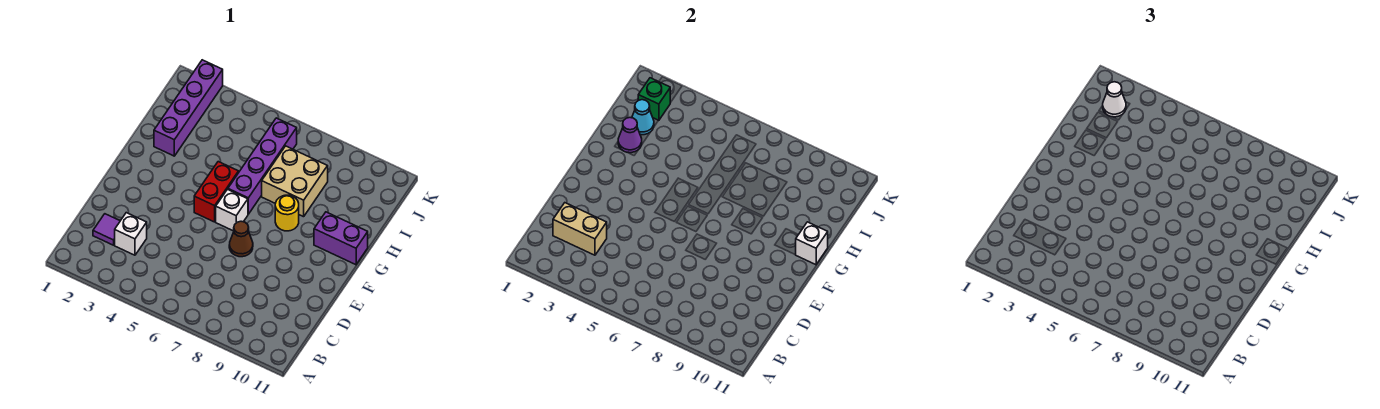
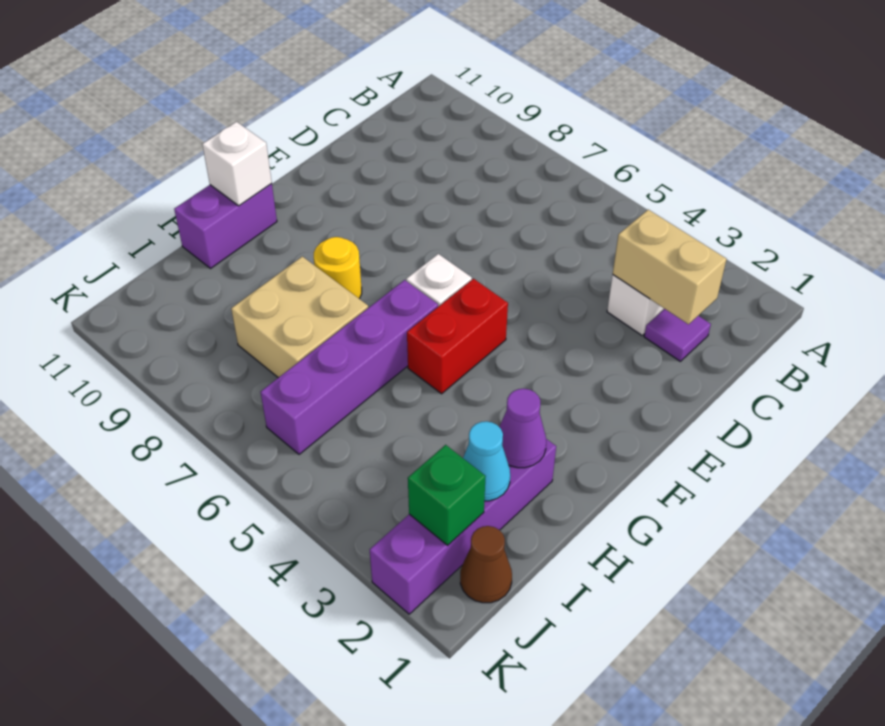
brown cone E7 level 1 -> brown cone J1 level 1
purple brick G10:G11 level 1 -> purple brick G11:H11 level 1
white cone J2 level 3 -> none

